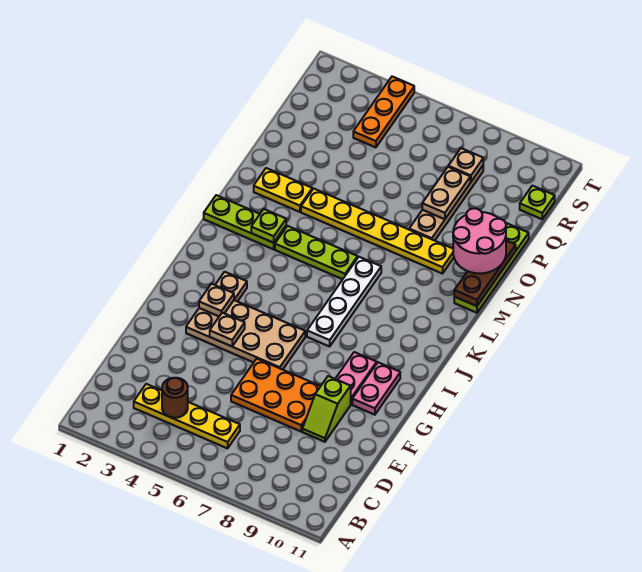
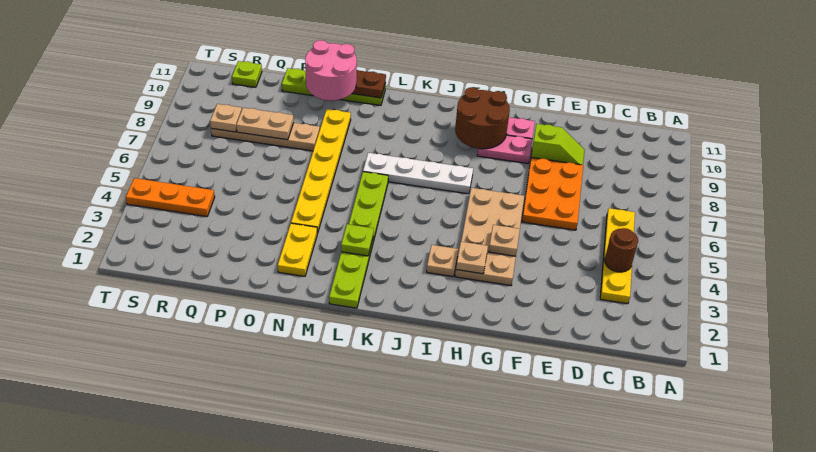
none -> brown round brick H9:I10 level 2

